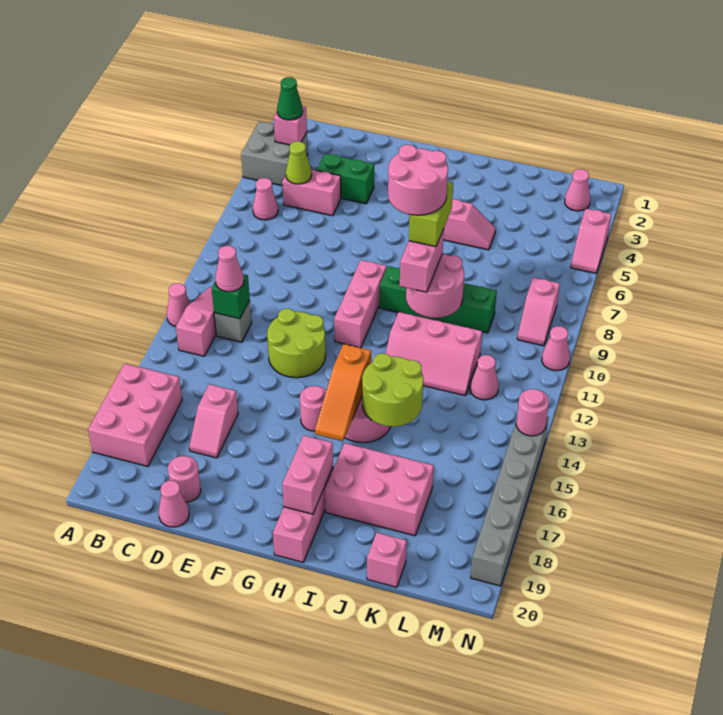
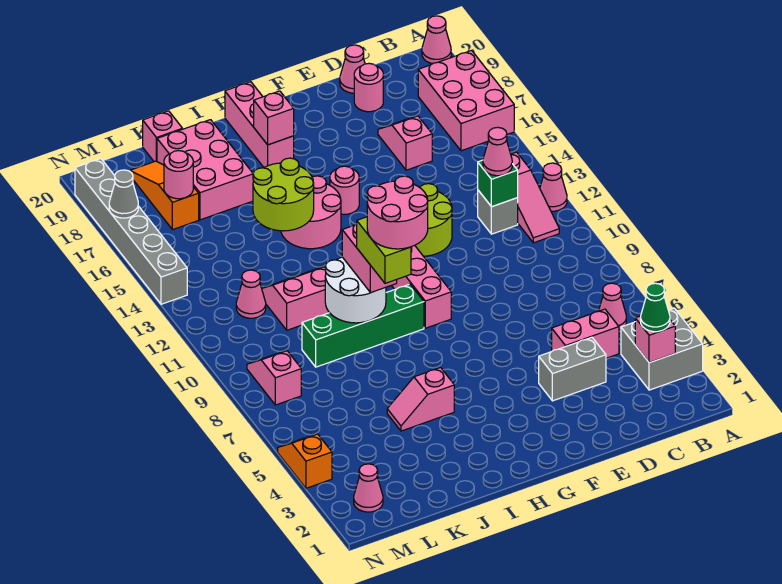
lime cone C5 level 2 -> none
green brick D4:E4 level 1 -> grey brick D4:E4 level 1
orange slope H14:H16 level 2 top 14 -> orange slope L17:L19 level 1 top 17
pink brick H18:H19 level 2 -> pink brick H18 level 2
pink round brick I9:J10 level 2 -> white round brick I9:J10 level 2
pink brick I17:K18 level 1 -> pink brick J17:K19 level 1
pink slope N4:N5 level 1 top 4 -> orange slope N4:N5 level 1 top 4
pink cone N10 level 1 -> pink cone A20 level 1
pink round brick N14 level 2 -> pink round brick L17 level 2
none -> grey cone N17 level 2

